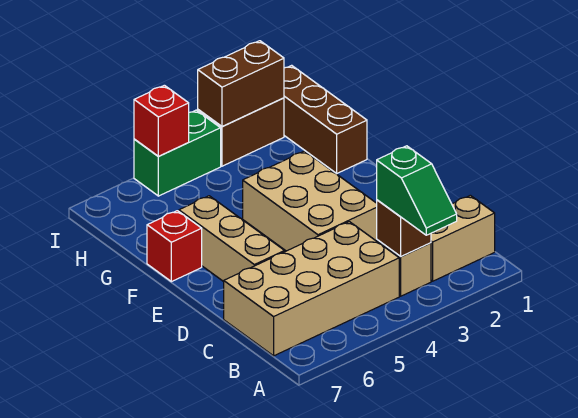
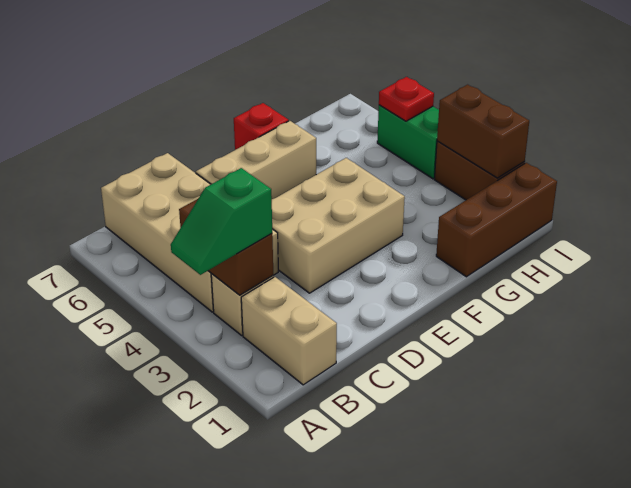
brown brick B3 level 2 -> brown brick B3:B4 level 2
red brick I5 level 2 -> red plate I5 level 2

